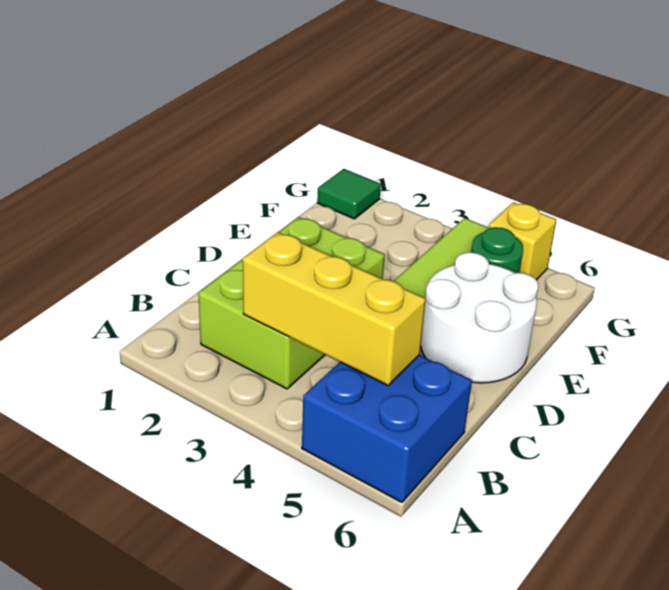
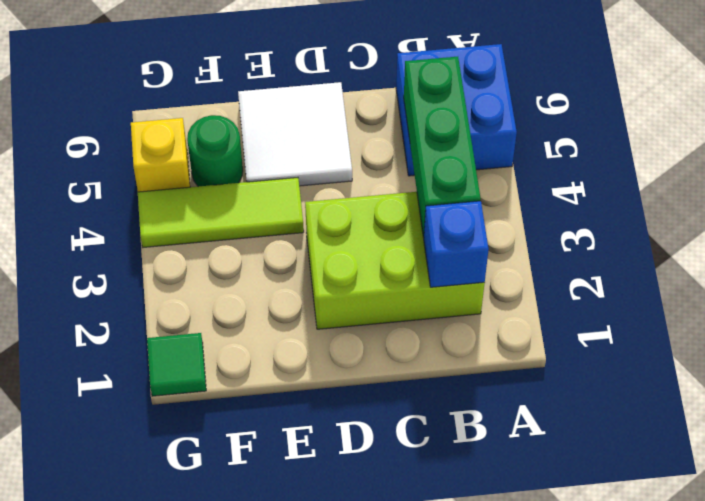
none -> blue brick B2 level 2
yellow brick B3:B5 level 2 -> green brick B3:B5 level 2
white round brick D5:E6 level 1 -> white tile D5:E6 level 1

